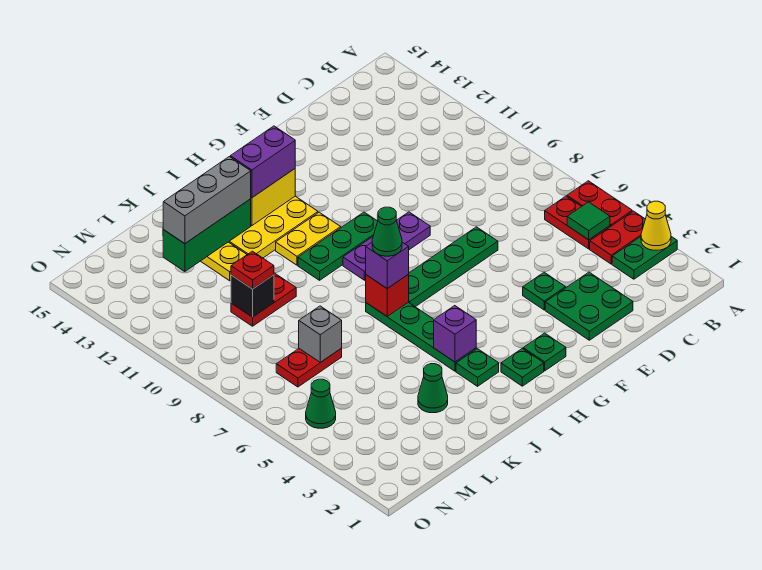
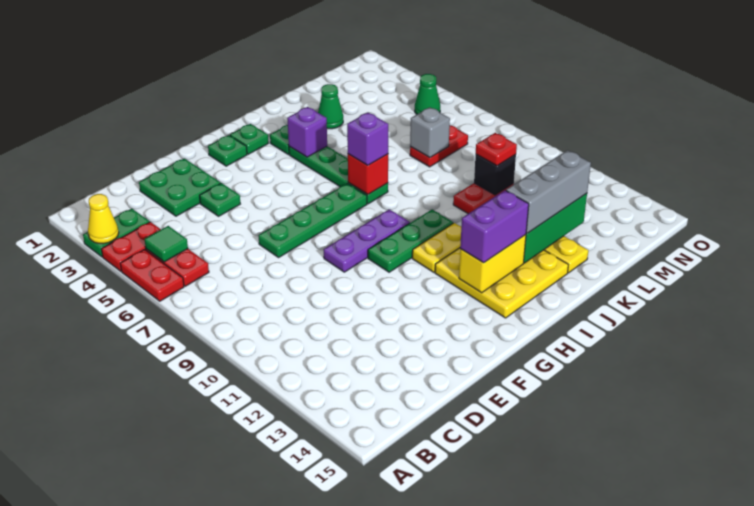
green cone I7 level 4 -> none

